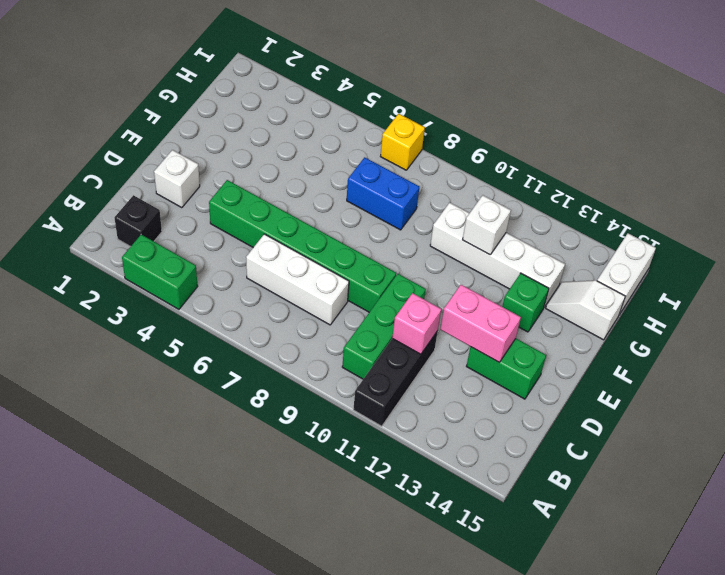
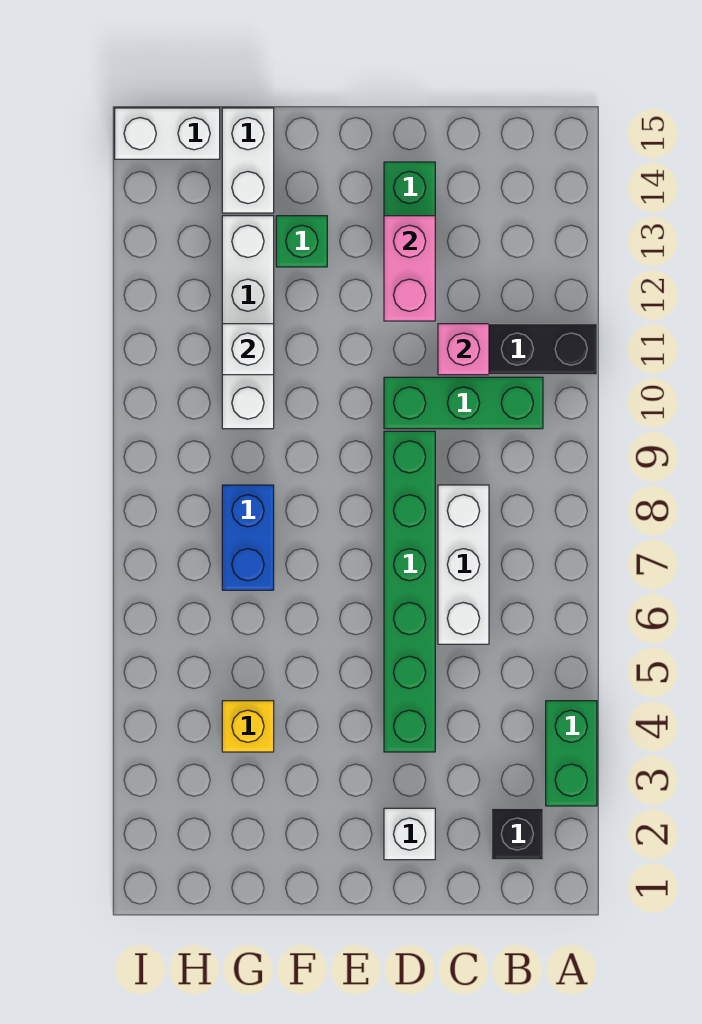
white slope G14:G15 level 1 top 15 -> white brick G14:G15 level 1
yellow brick I7 level 1 -> yellow brick G4 level 1

